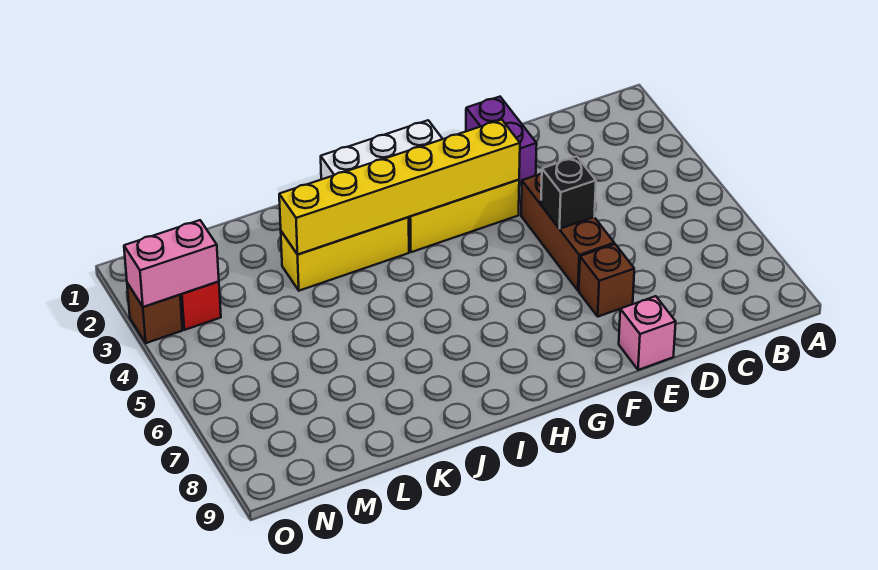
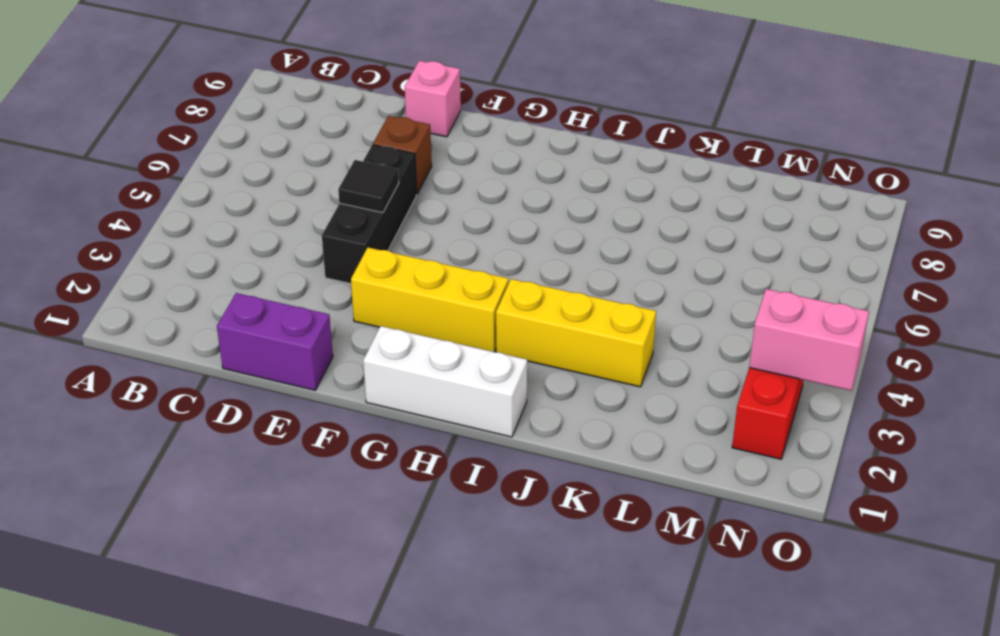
purple brick E1:E2 level 1 -> purple brick D1:E1 level 1
brown brick E4:E6 level 1 -> black brick E4:E6 level 1
black brick E5 level 2 -> black tile E5 level 2
yellow brick F3:K3 level 2 -> none
brown brick O3 level 1 -> none

